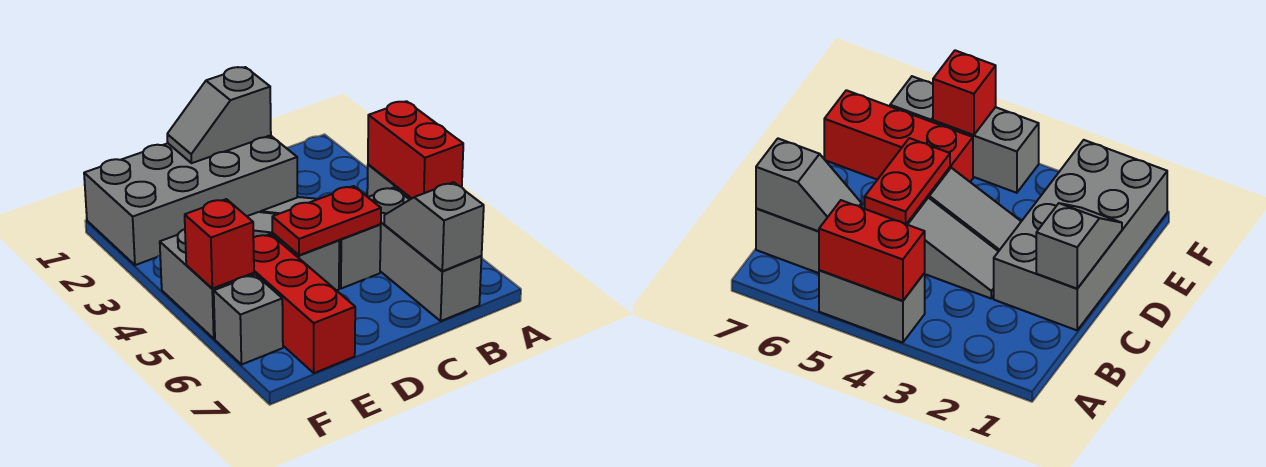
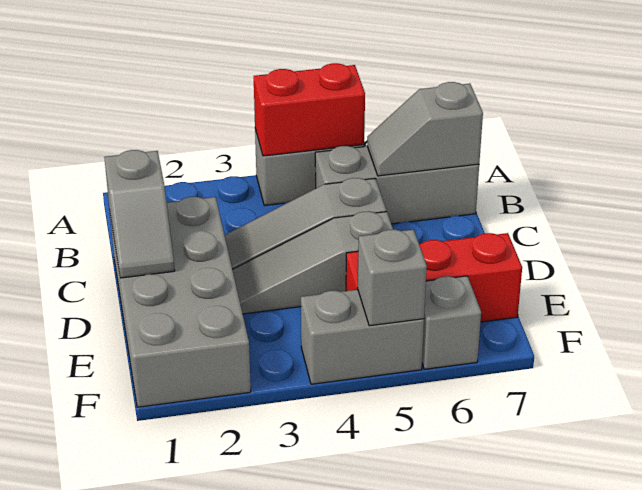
red plate C5:D5 level 2 -> none
red brick F5 level 2 -> grey brick F5 level 2

